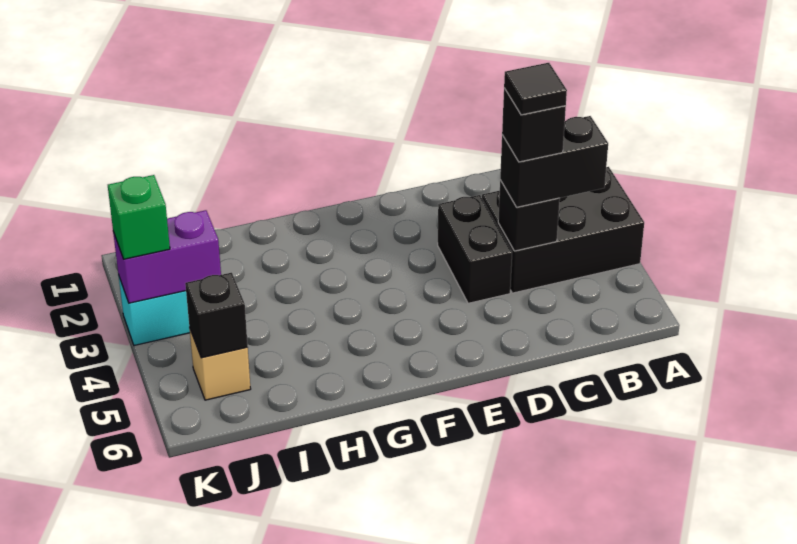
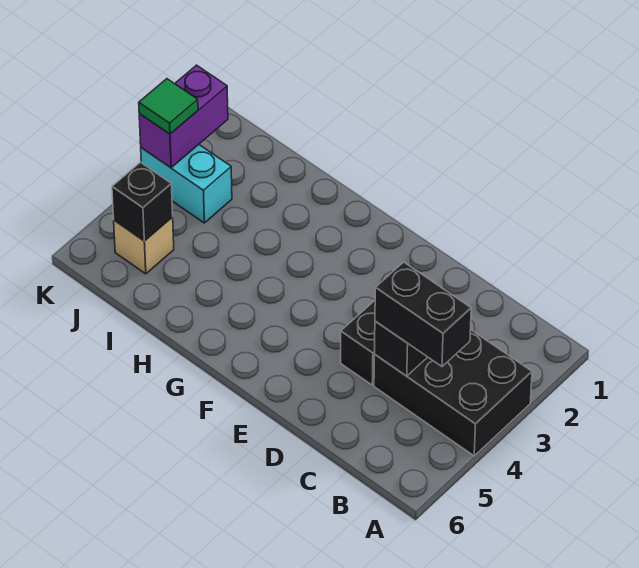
black brick C4 level 4 -> none
black tile C4 level 5 -> none
purple brick J3:K3 level 2 -> purple brick K2:K3 level 2
green brick K3 level 3 -> green tile K3 level 3

